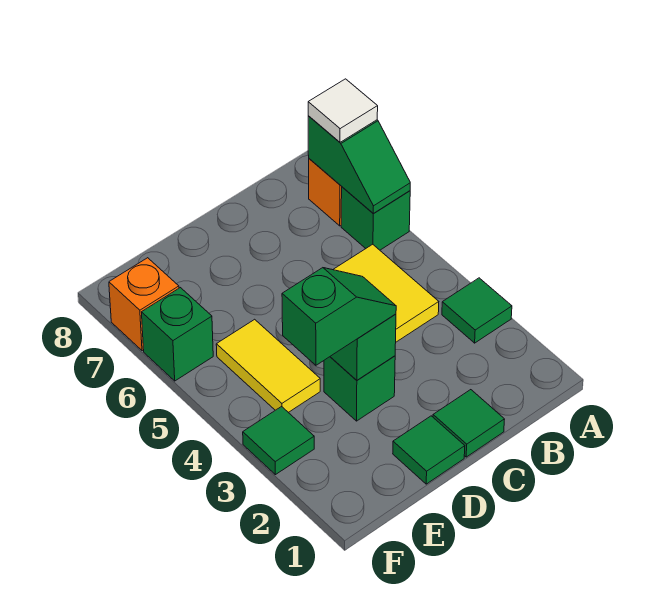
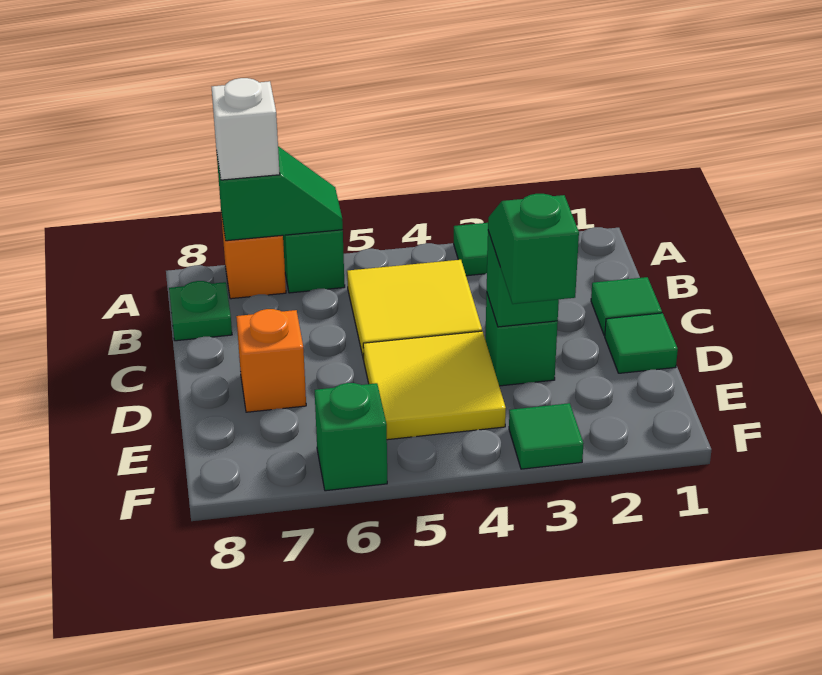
white tile A7 level 3 -> white brick A7 level 3
none -> green plate B8 level 1
yellow tile E4:E5 level 1 -> yellow tile D4:E5 level 1
orange brick F7 level 1 -> orange brick D7 level 1

